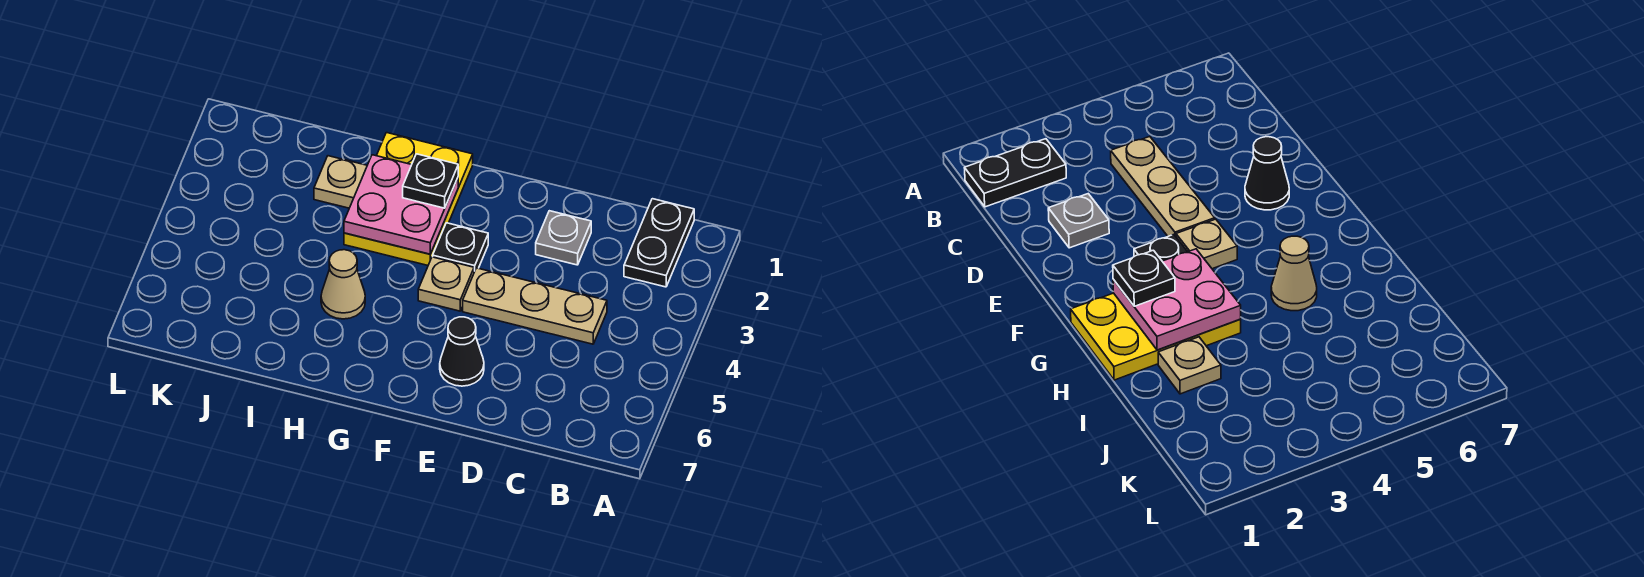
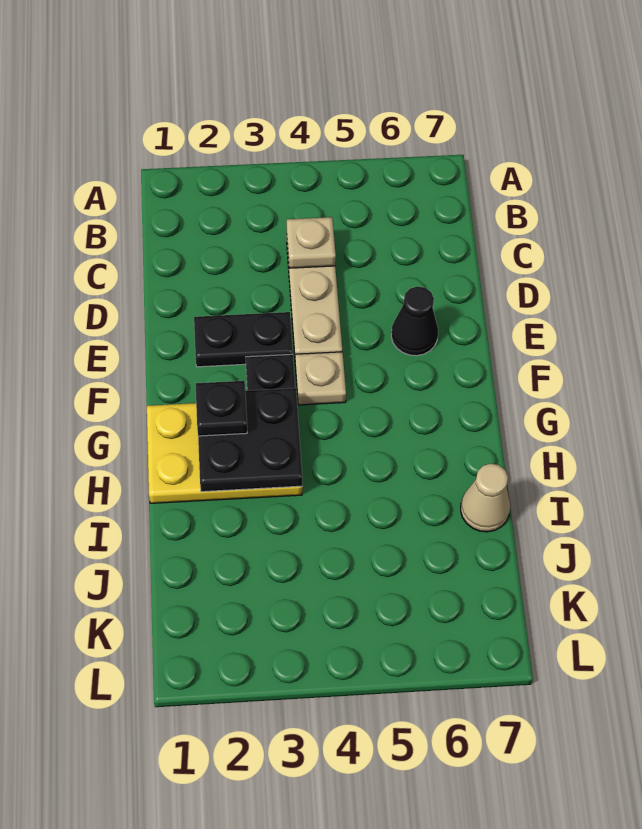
black plate B1:B2 level 1 -> black plate E2:E3 level 1
grey plate D2 level 1 -> none
pink plate G2:H3 level 2 -> black plate G2:H3 level 2
tan cone H5 level 1 -> tan cone I7 level 1
tan plate I2 level 1 -> tan plate C4 level 2

